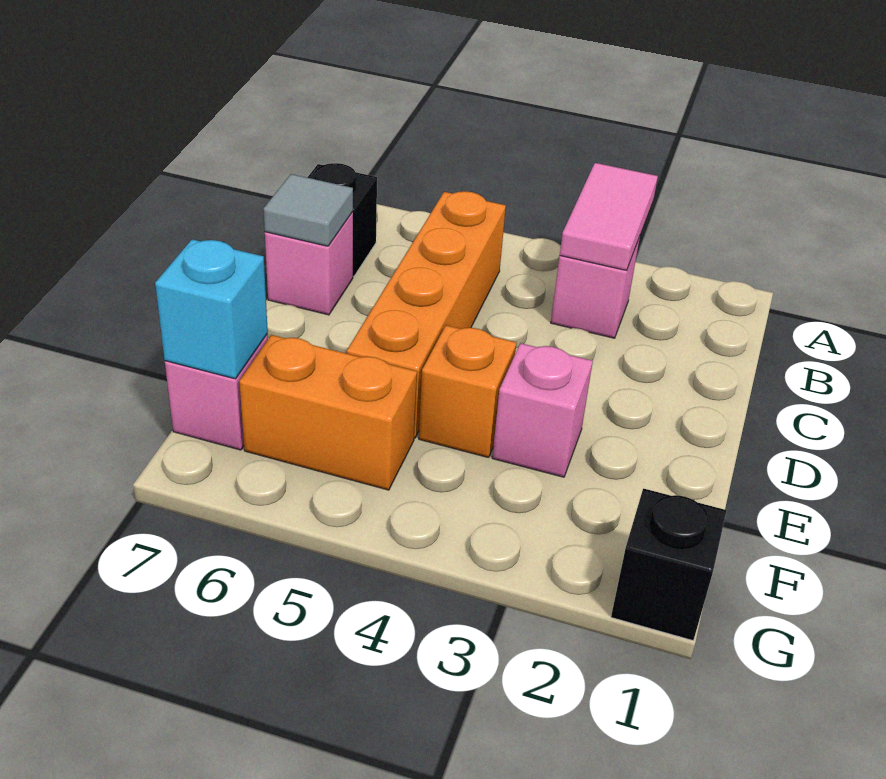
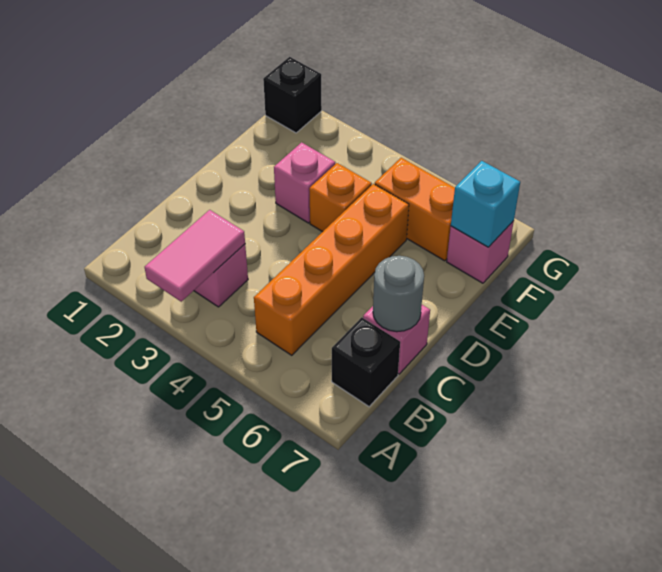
grey tile C7 level 2 -> grey round brick C7 level 2

